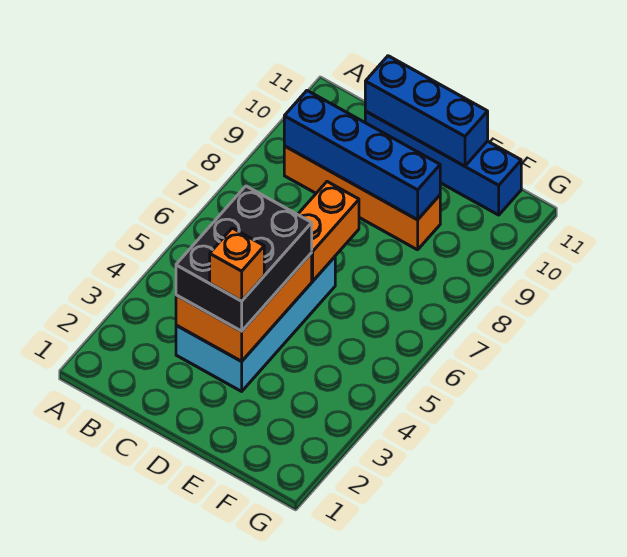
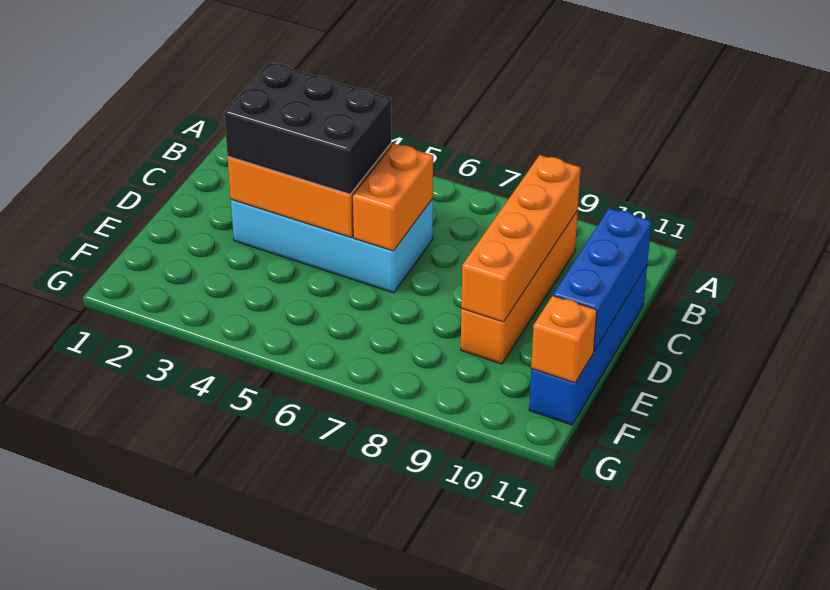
blue brick B9:E9 level 2 -> orange brick B9:E9 level 2
orange brick D3 level 4 -> orange brick F11 level 2
orange brick D6:D7 level 2 -> orange brick C6:D6 level 2

